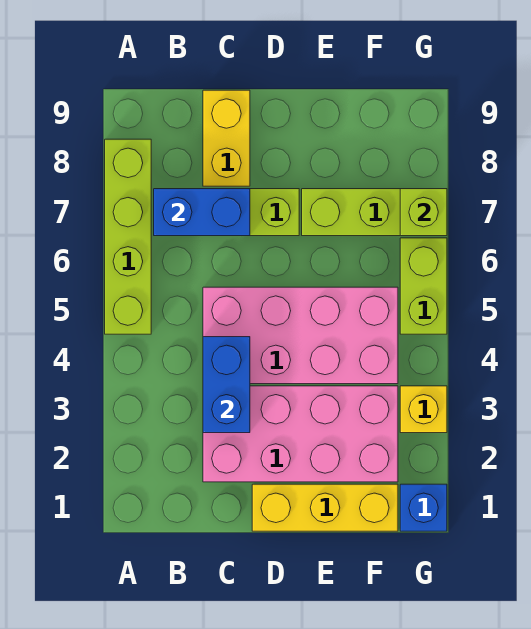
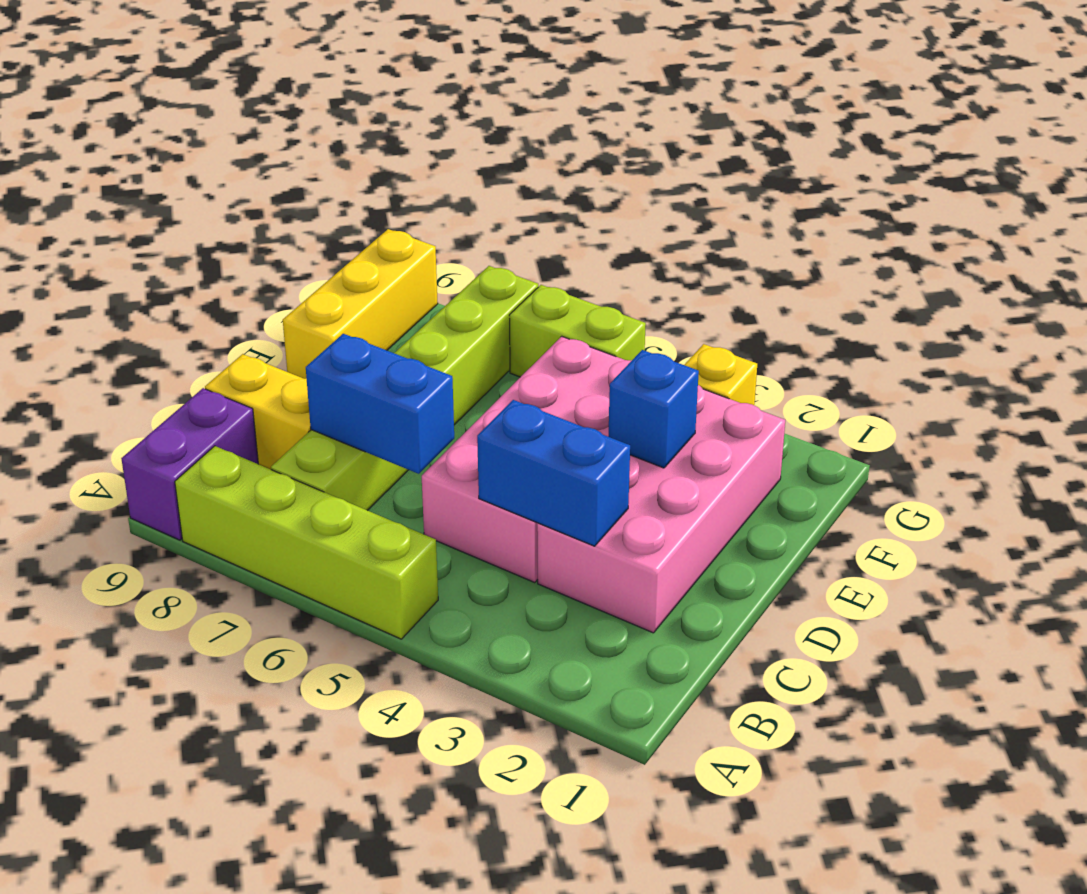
none -> purple brick A9:B9 level 1
blue brick B7:C7 level 2 -> blue brick C6:C7 level 2
yellow brick D1:F1 level 1 -> yellow brick E9:G9 level 1
blue brick G1 level 1 -> blue brick E3 level 2
lime brick G7 level 2 -> none

